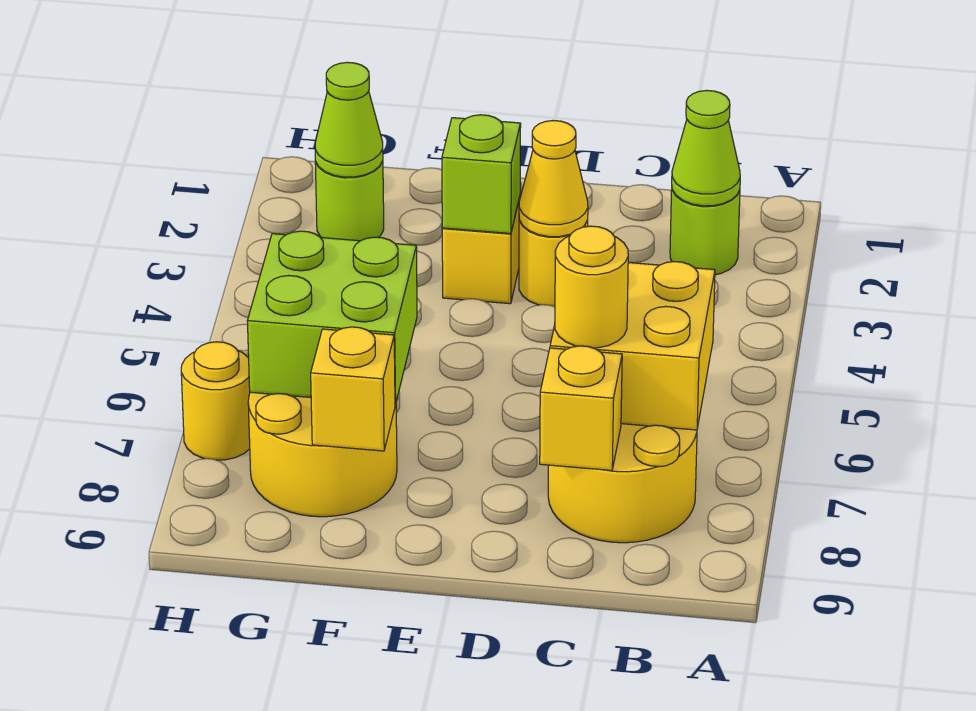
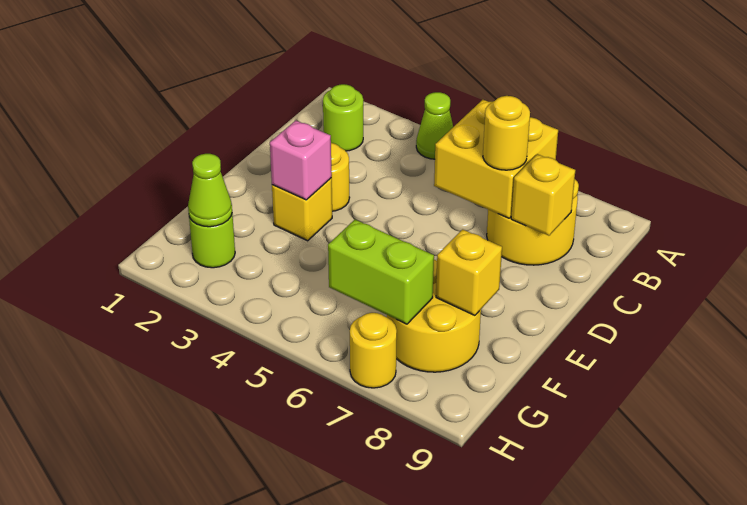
lime cone B2 level 2 -> lime cone A4 level 1
yellow cone D3 level 2 -> none
lime brick E3 level 2 -> pink brick E3 level 2
lime brick F6:G7 level 2 -> lime brick G6:G7 level 2

